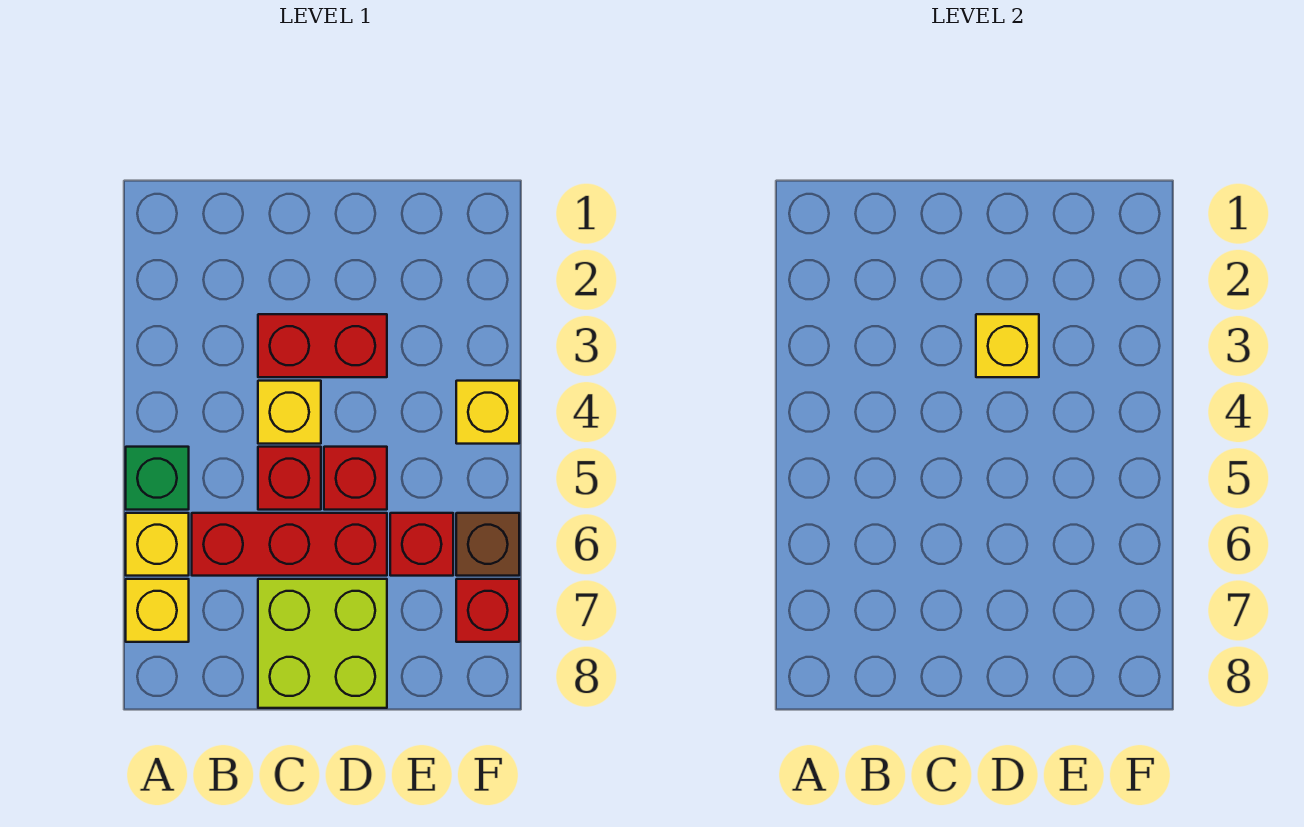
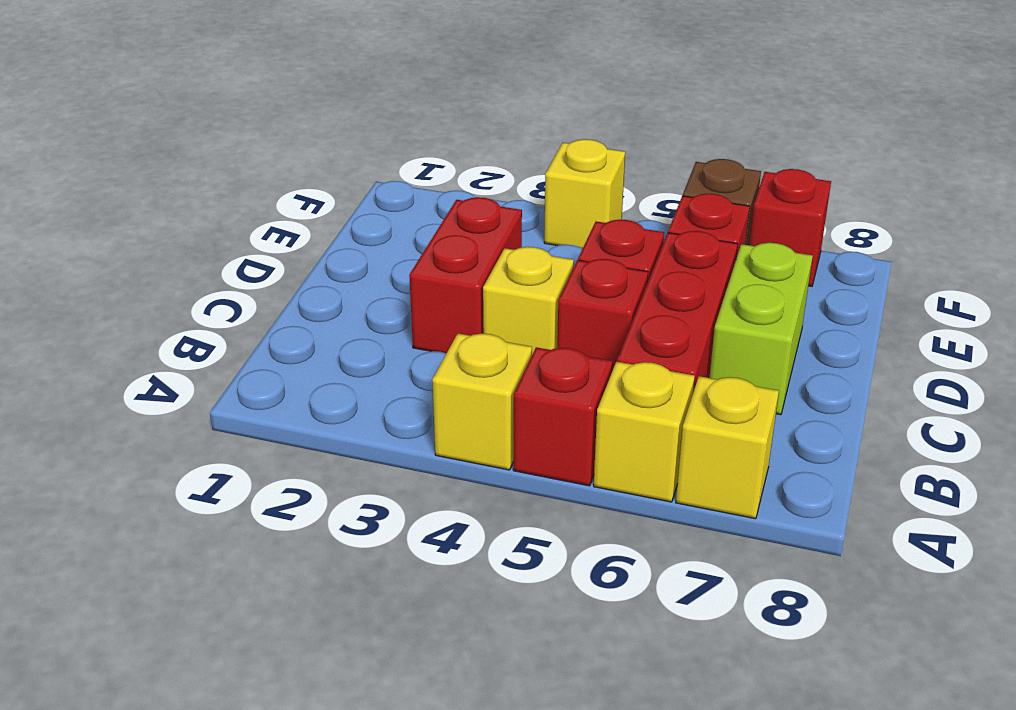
green brick A5 level 1 -> red brick A5 level 1
lime brick C7:D8 level 1 -> lime brick C7:D7 level 1
yellow brick D3 level 2 -> yellow brick A4 level 1

